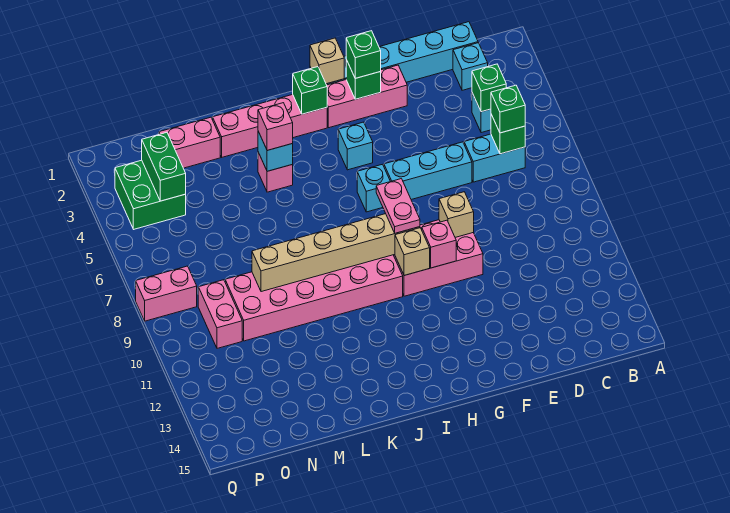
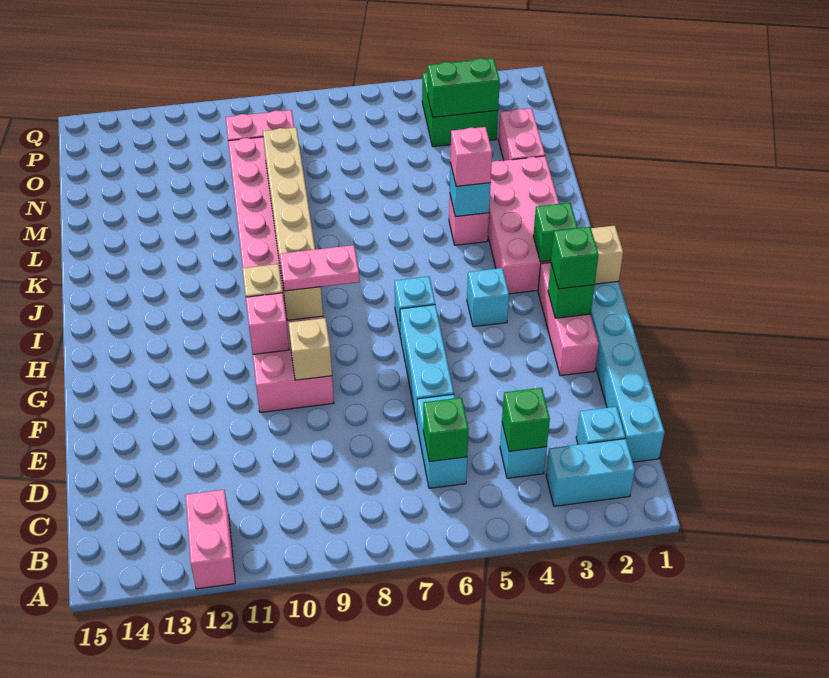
none -> cyan brick B2:B3 level 1
green brick C6 level 3 -> none
pink brick I2:L2 level 1 -> pink brick I2:L3 level 1
pink brick P8:Q8 level 1 -> pink brick A12:B12 level 1

